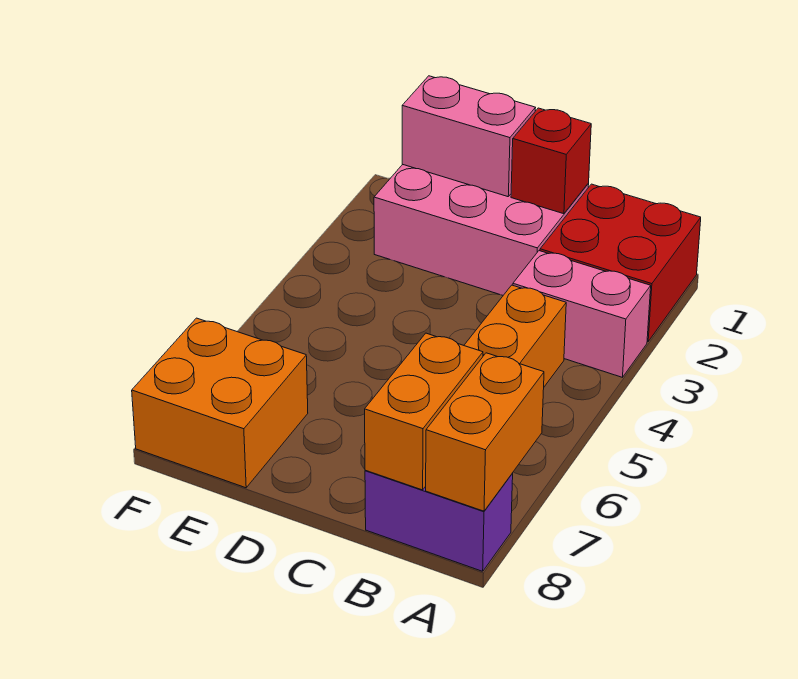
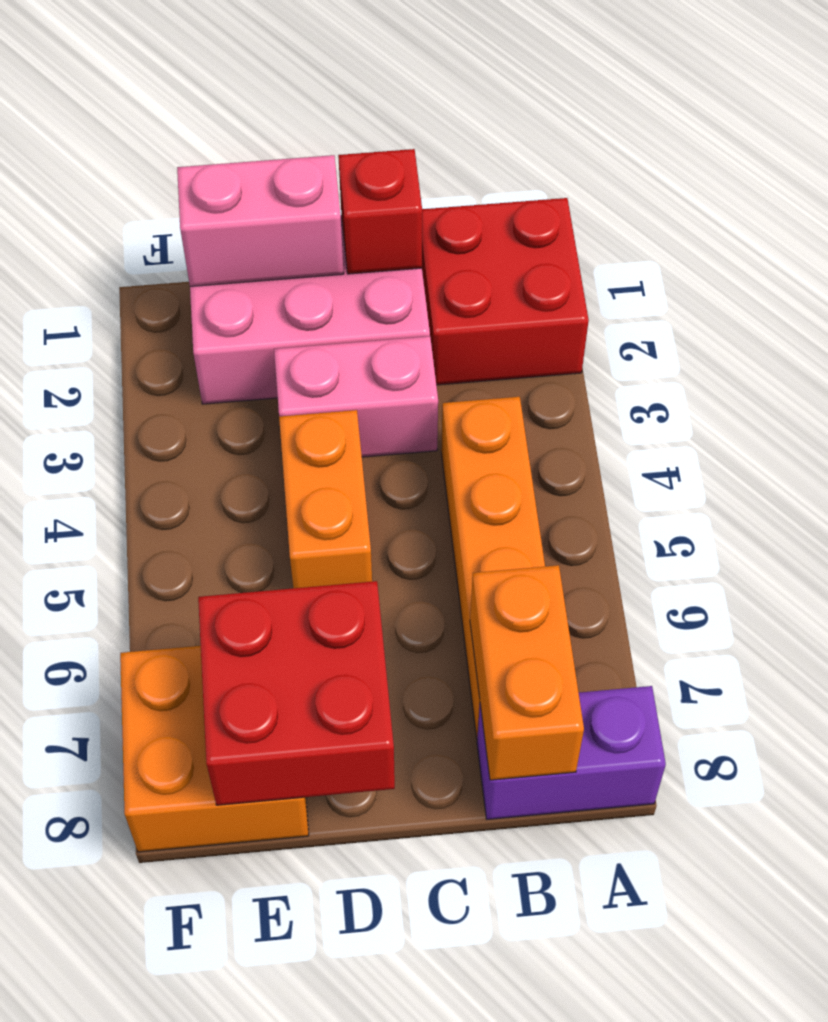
pink brick A3:B3 level 1 -> pink brick C3:D3 level 1
orange brick A7:A8 level 2 -> orange brick D4:D5 level 1
none -> red brick D7:E8 level 2

